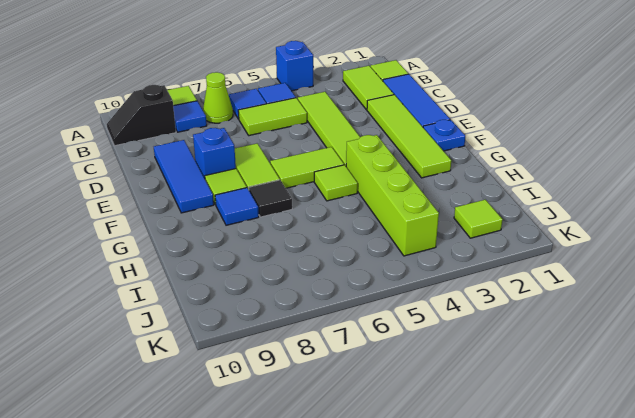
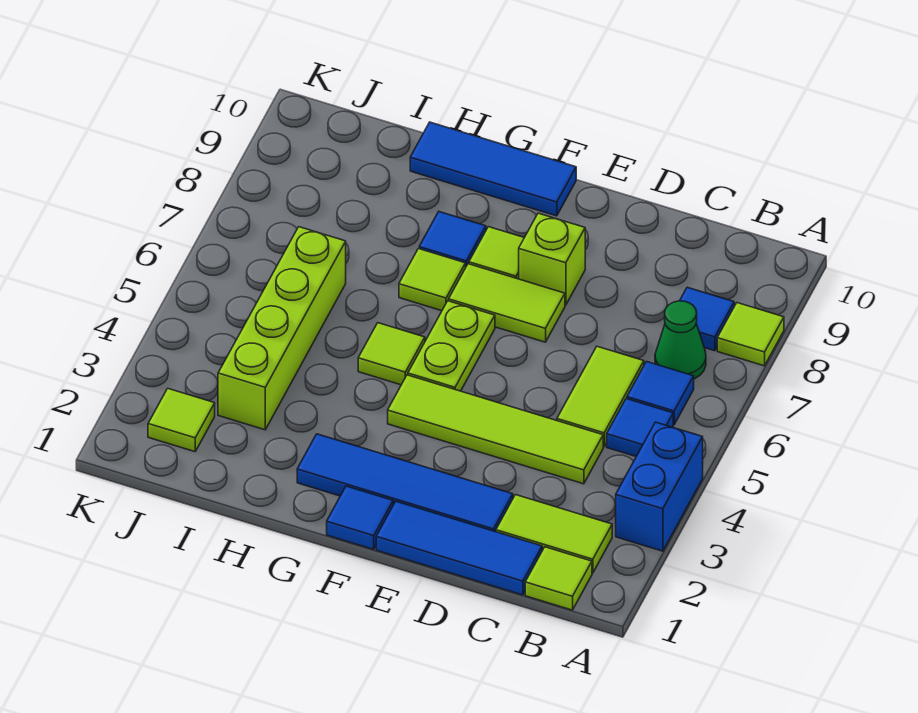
blue brick A4 level 1 -> blue brick A3:A4 level 1
lime cone B7 level 1 -> green cone B7 level 1
black slope B9:B10 level 1 top 9 -> none
lime tile D2:G2 level 1 -> blue tile D2:G2 level 1
blue tile D9:F9 level 1 -> blue tile F10:H10 level 1
blue brick E8 level 1 -> lime brick E8 level 1
blue plate F1 level 1 -> blue tile F1 level 1
lime tile F5:F6 level 1 -> lime plate F5:F6 level 1
lime brick G4:J4 level 1 -> lime brick I3:I6 level 1
black tile G7 level 1 -> lime tile G7 level 1

